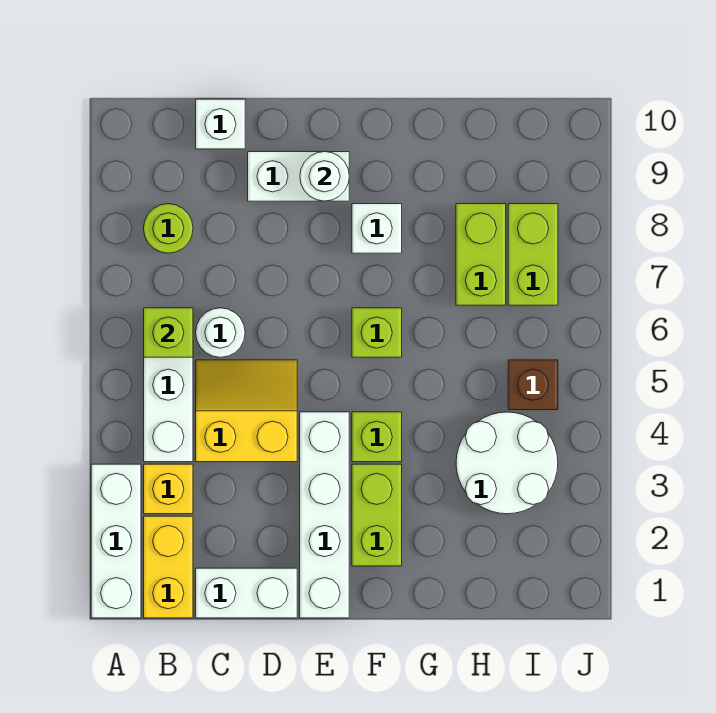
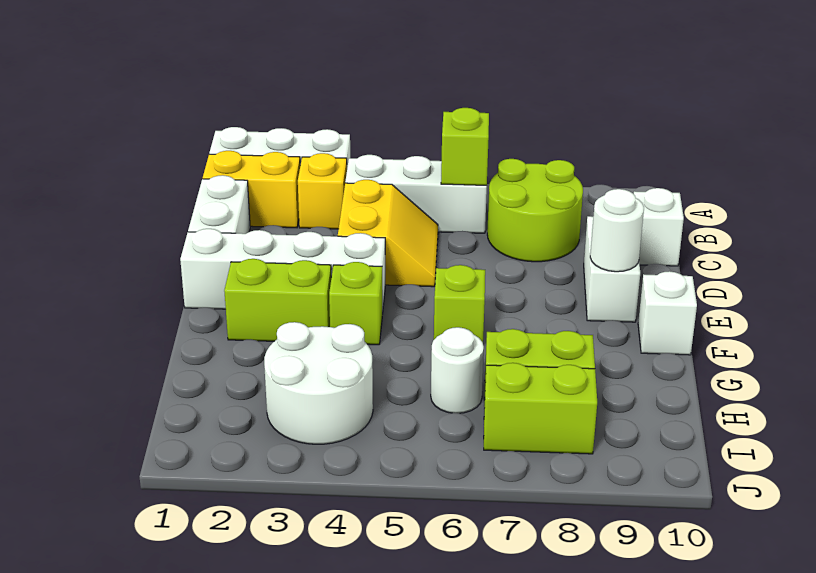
lime round brick B8 level 1 -> lime round brick B7:C8 level 1
white round brick C6 level 1 -> white round brick H6 level 1
white brick F8 level 1 -> white brick F10 level 1
brown brick I5 level 1 -> none

